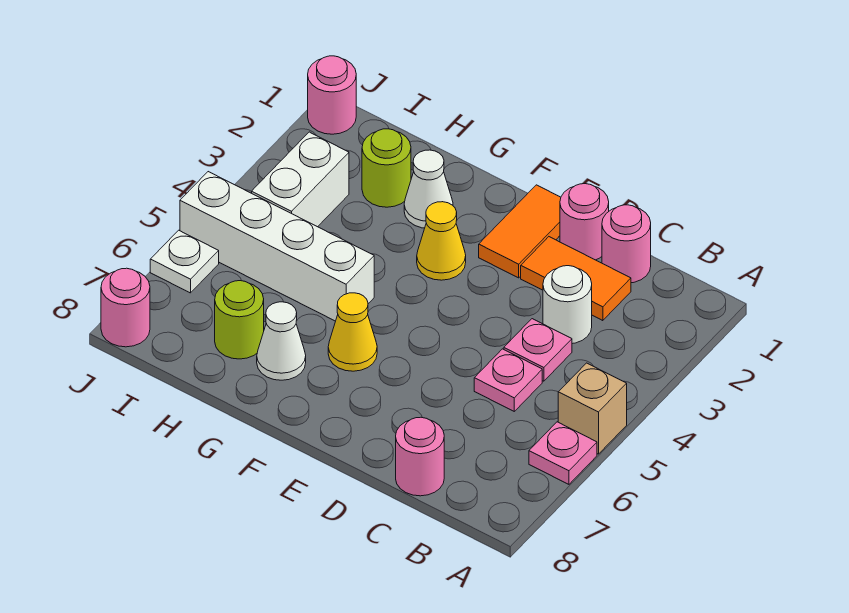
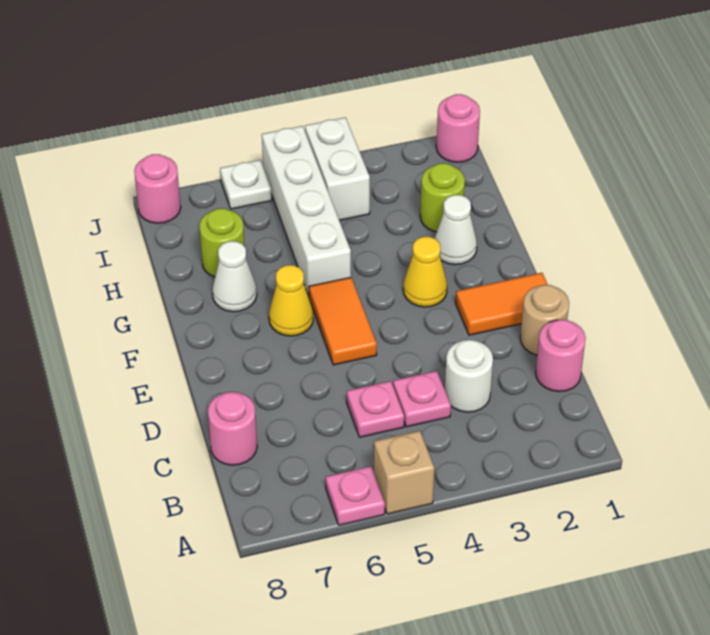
orange tile C2:D2 level 1 -> orange tile E5:F5 level 1
pink round brick D1 level 1 -> tan round brick D1 level 1
white brick I3:I4 level 1 -> white brick I4:J4 level 1

